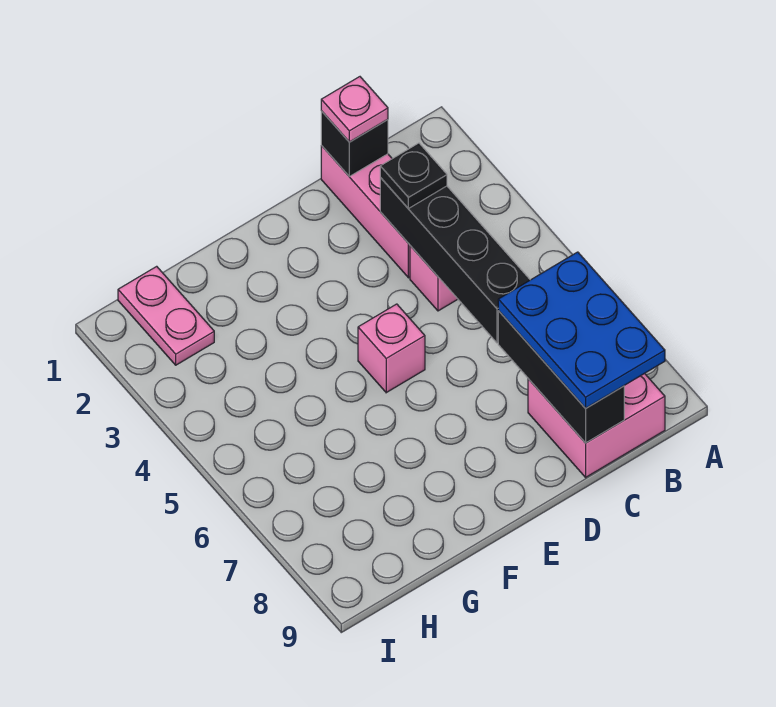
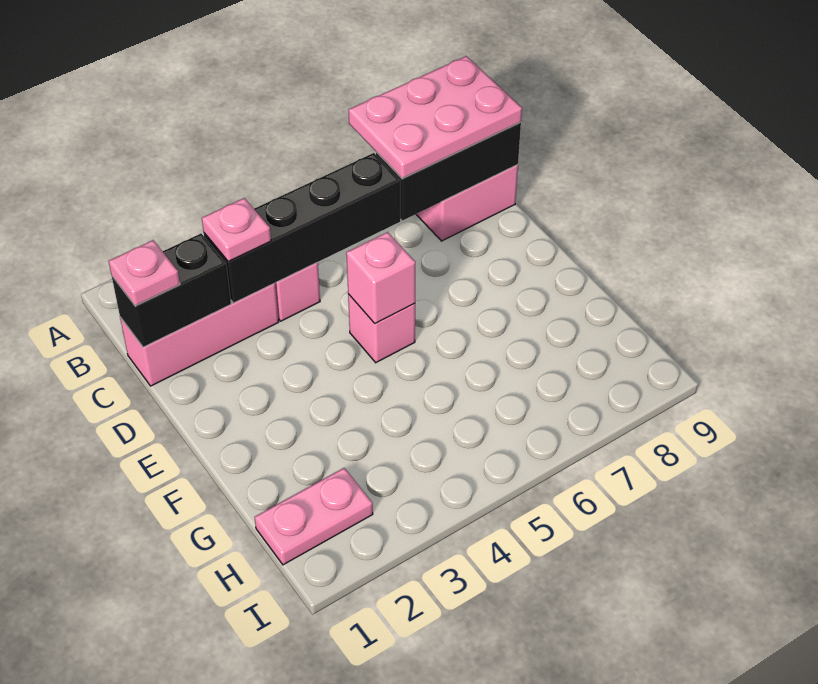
blue plate B7:C9 level 3 -> pink plate B7:C9 level 3
black brick C1 level 2 -> black brick C1:C2 level 2
black plate C3 level 3 -> pink plate C3 level 3
none -> pink brick E5 level 2

